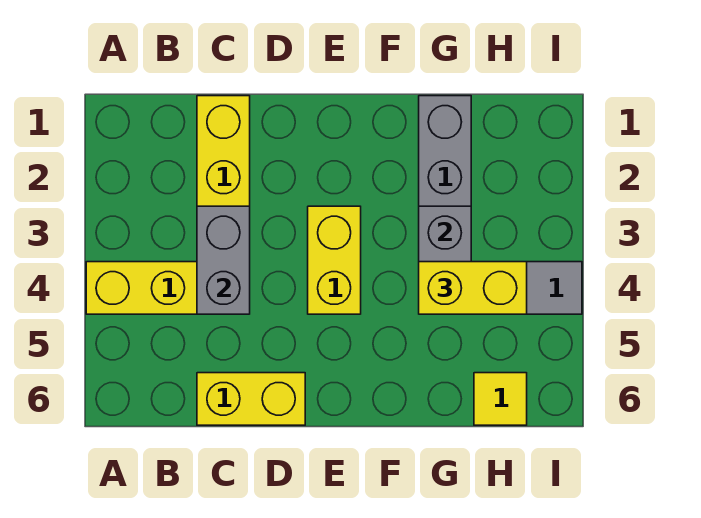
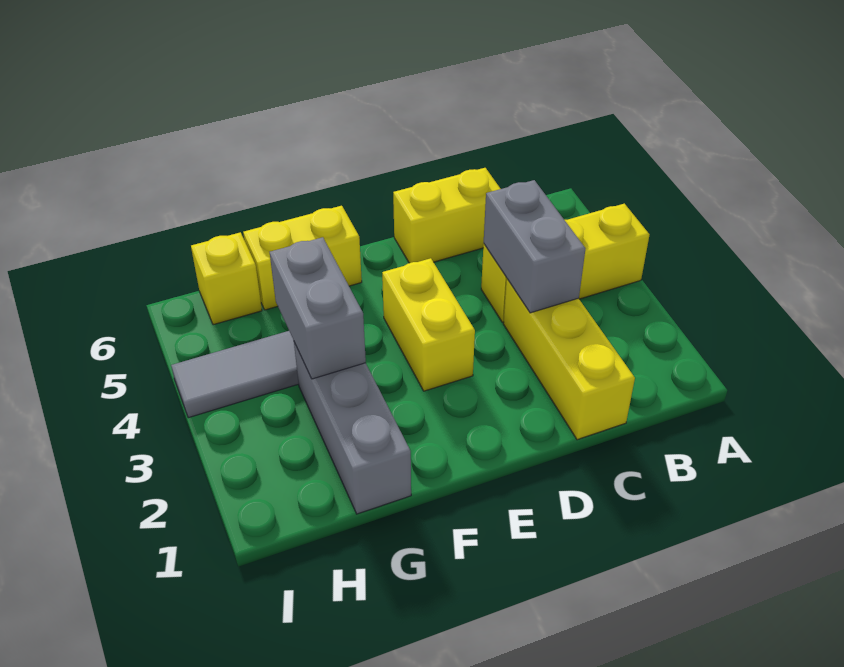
yellow brick G4:H4 level 3 -> yellow brick F6:G6 level 1
yellow tile H6 level 1 -> yellow brick H6 level 1

